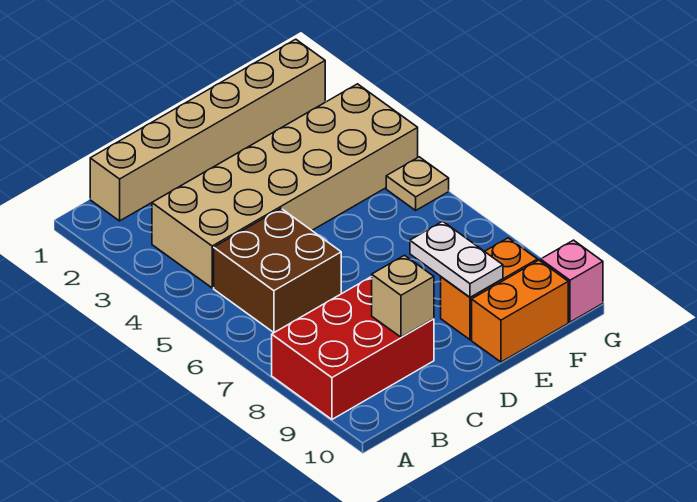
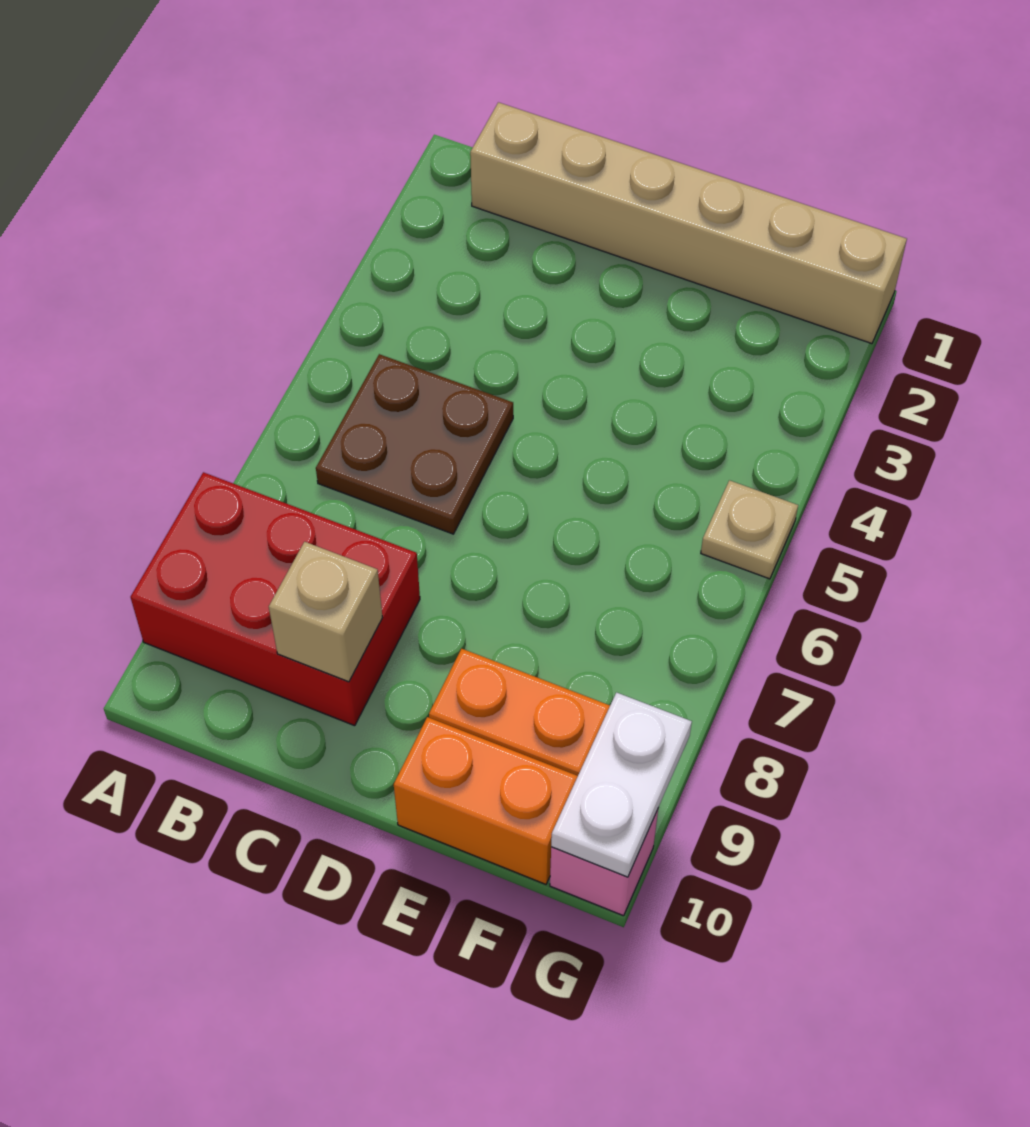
tan brick B3:G4 level 1 -> none
brown brick B5:C6 level 1 -> brown plate B5:C6 level 1
white plate E8:E9 level 2 -> white plate G9:G10 level 2

